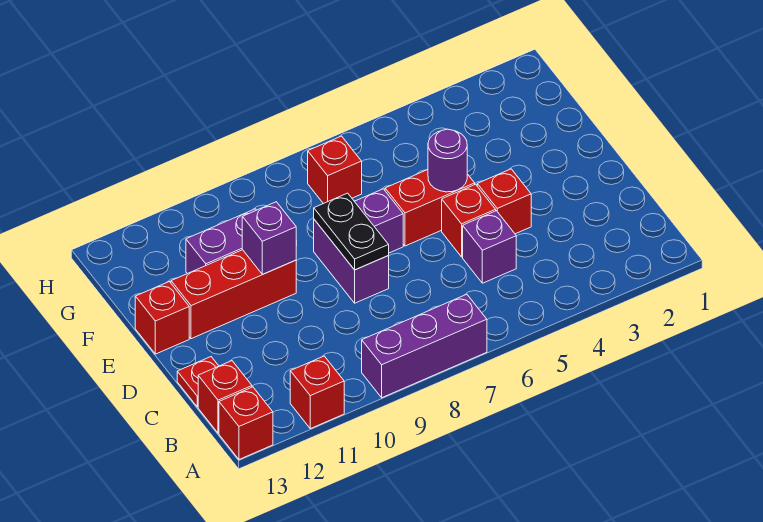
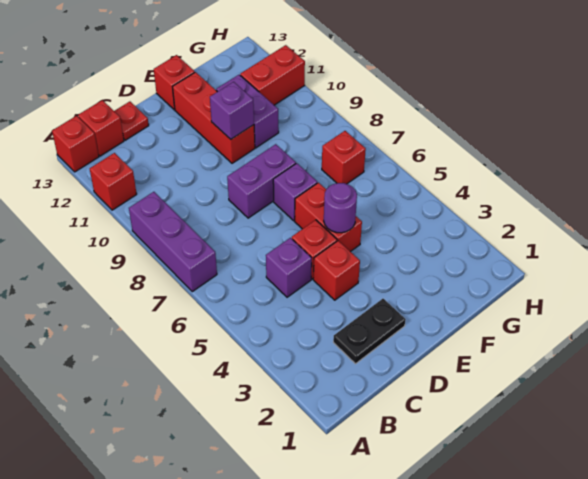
black plate D8:E8 level 2 -> black plate C2:D2 level 1
none -> red brick G11:H11 level 1

